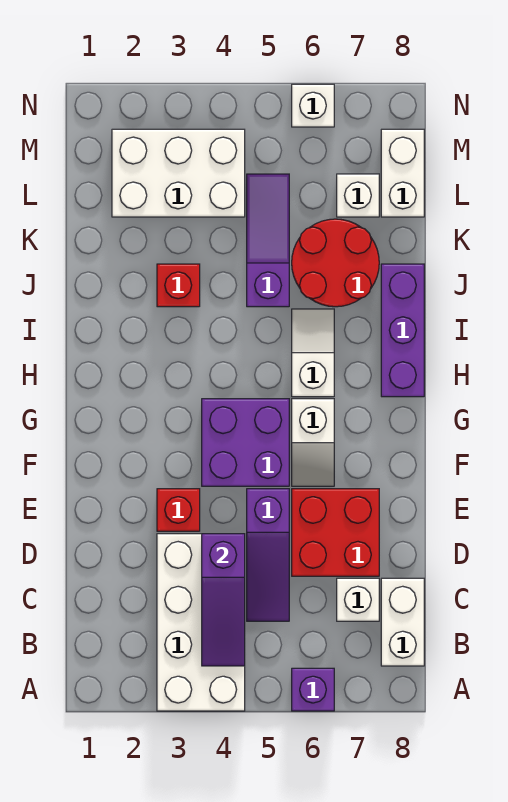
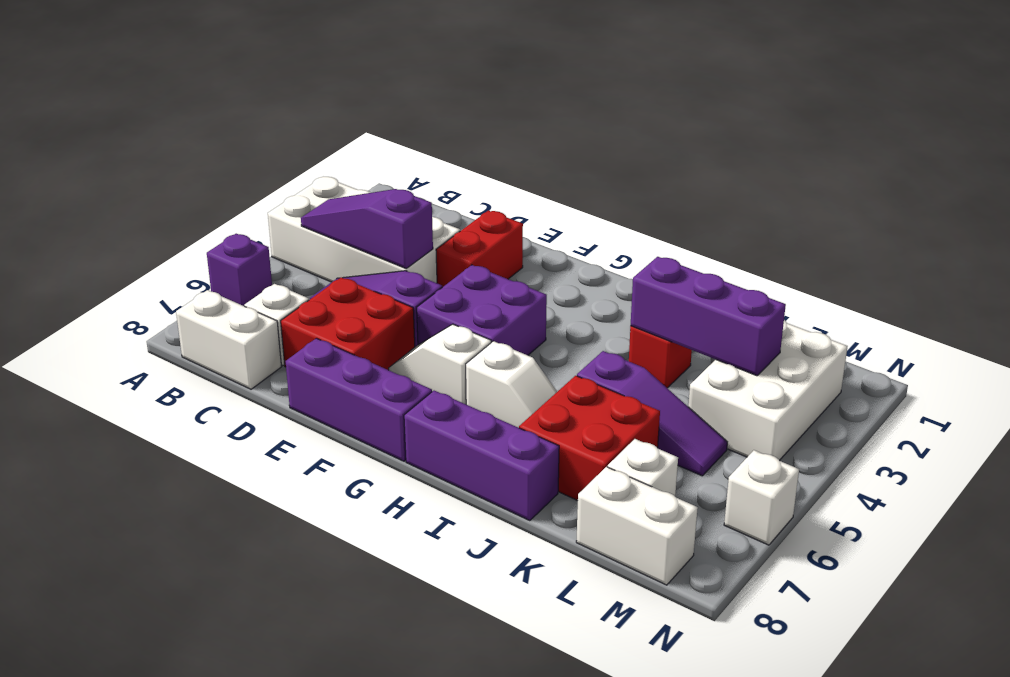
red brick E3 level 1 -> red brick E2:E3 level 1
none -> purple brick E8:G8 level 1
none -> purple brick J3:L3 level 2
red round brick J6:K7 level 1 -> red brick J6:K7 level 1

